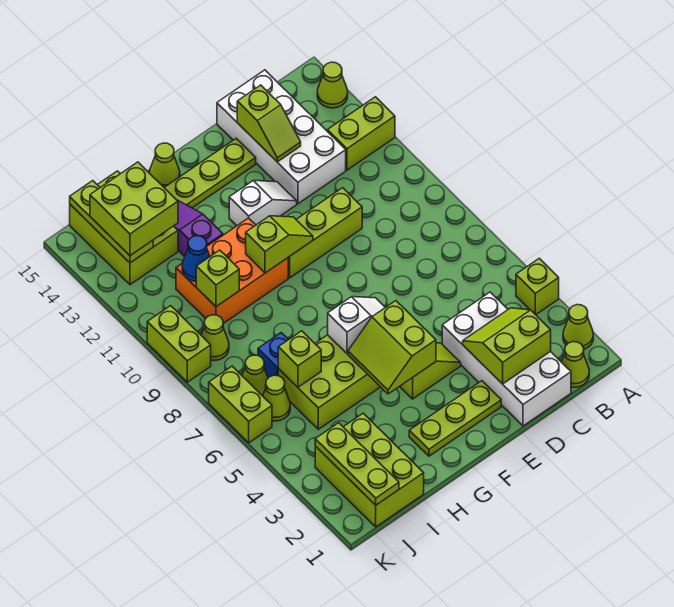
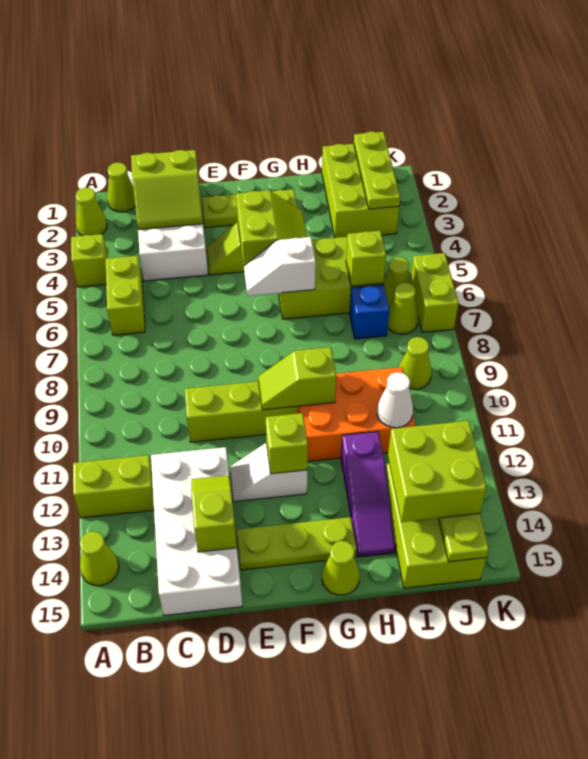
lime brick I10 level 2 -> lime brick F12 level 2
blue cone I11 level 2 -> white cone I11 level 2
lime brick K9:K10 level 1 -> lime brick B5:B6 level 1

